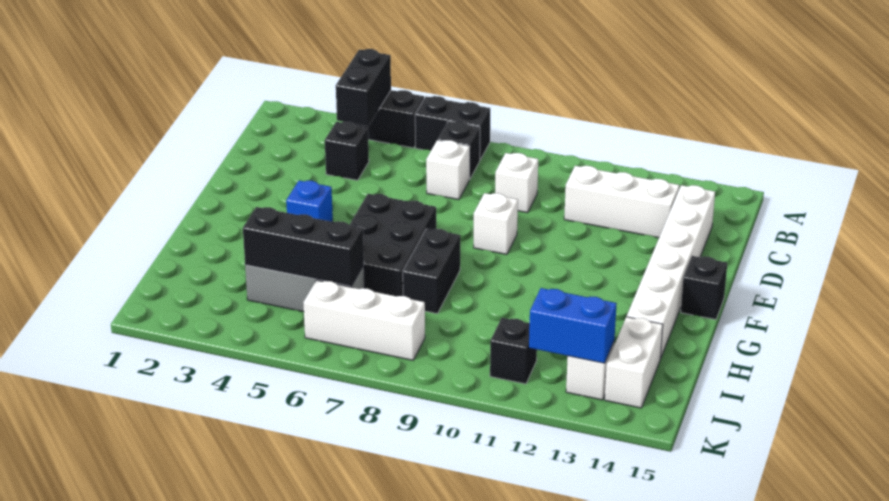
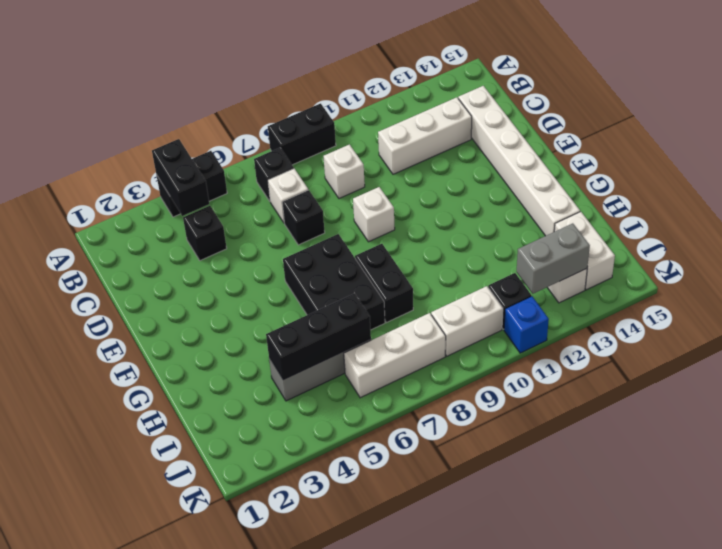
black brick A6:A7 level 1 -> black brick A8:A9 level 1
blue brick F4 level 1 -> blue brick K11 level 1
black brick F15 level 1 -> black brick D7 level 1
none -> white brick J9:J10 level 1
blue brick J12:J13 level 2 -> grey brick J12:J13 level 2

